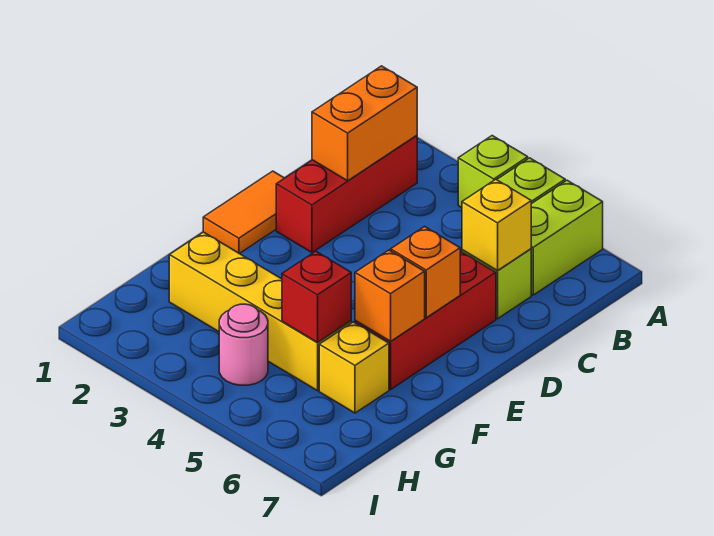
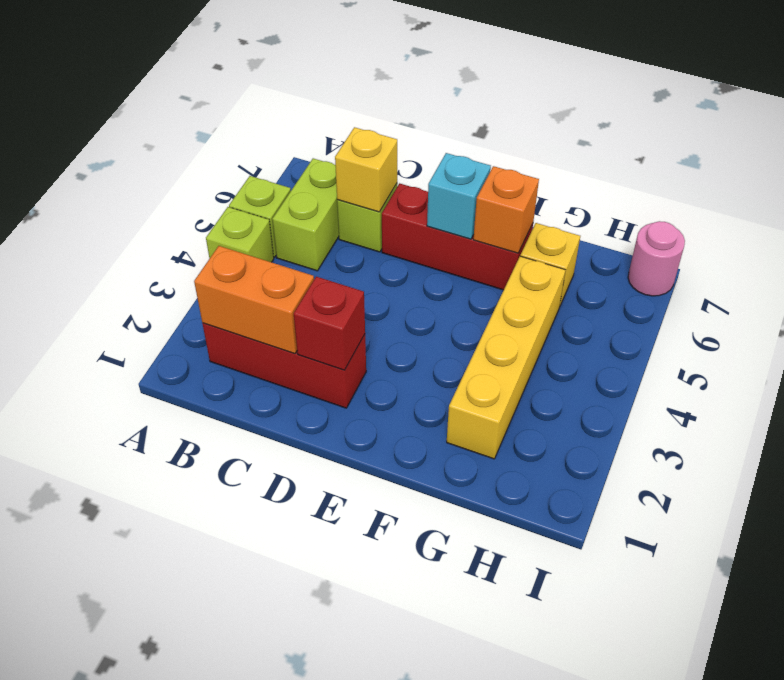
lime brick A6:B6 level 1 -> lime brick B5:B6 level 1
orange tile D1:E1 level 1 -> none
orange brick E6 level 2 -> cyan brick E6 level 2
red brick G5 level 2 -> red brick D2 level 2
pink round brick H4 level 1 -> pink round brick I7 level 1

